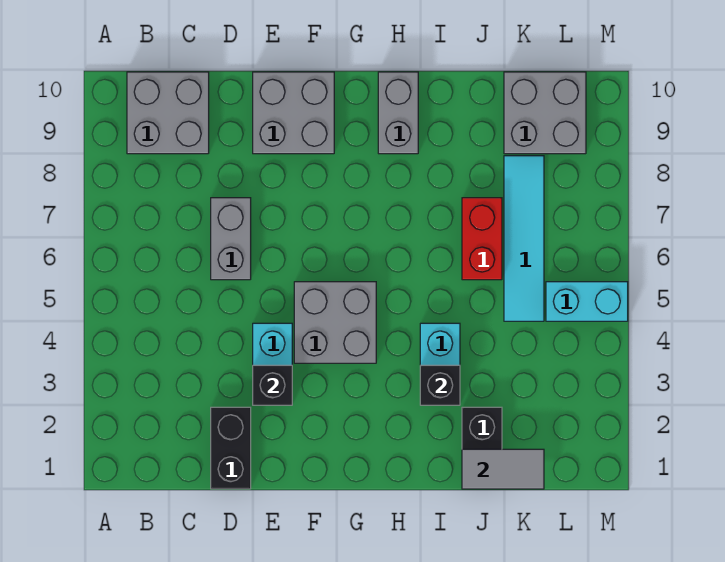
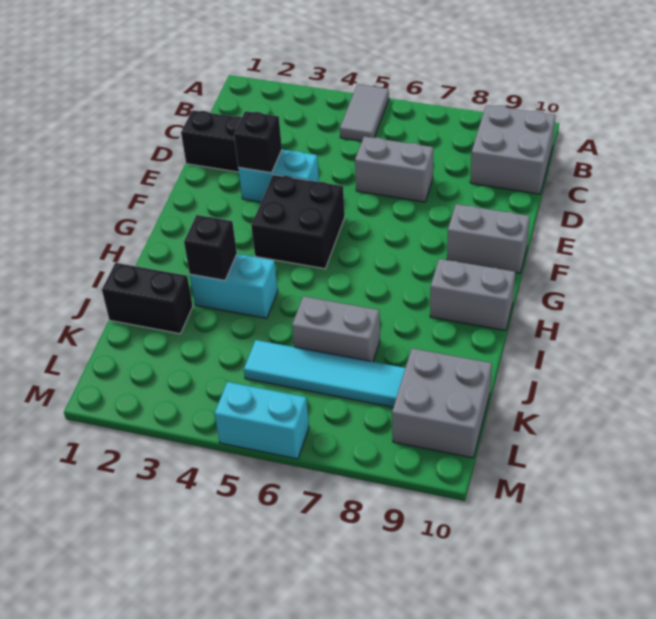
grey brick E9:F10 level 1 -> grey brick F9:F10 level 1
grey brick F4:G5 level 1 -> black brick F4:G5 level 1
grey tile J1:K1 level 2 -> grey tile A5:B5 level 1
red brick J6:J7 level 1 -> grey brick J6:J7 level 1
cyan brick L5:M5 level 1 -> cyan brick M5:M6 level 1

